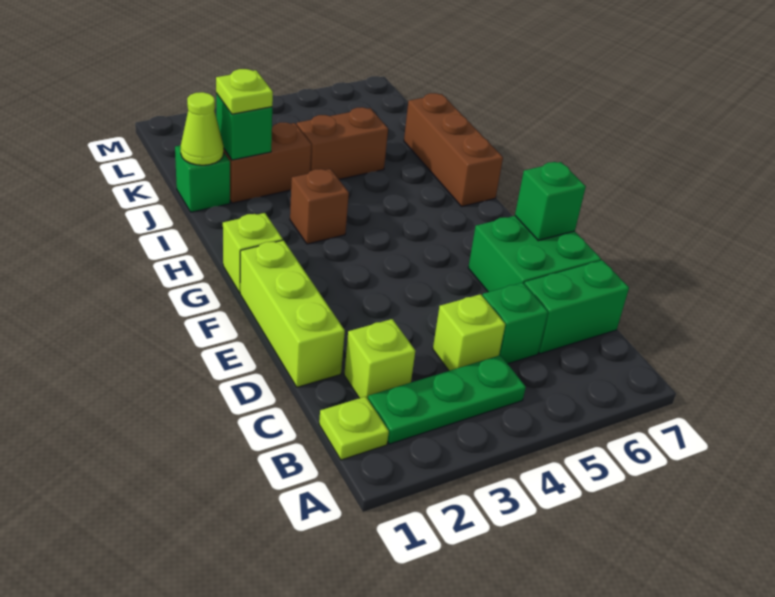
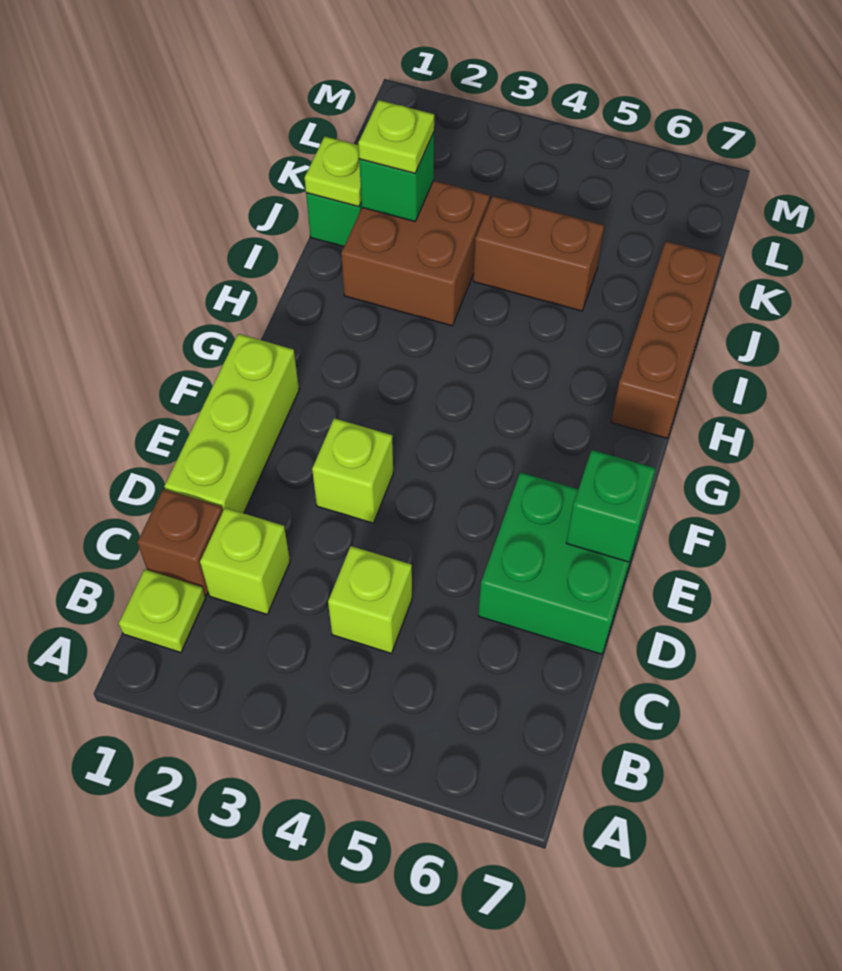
green plate B2:B4 level 1 -> none
green brick C5 level 1 -> none
green brick C6:C7 level 1 -> none
lime brick G1 level 1 -> lime brick E3 level 1
brown brick H3 level 1 -> brown brick C1 level 1
lime cone J1 level 2 -> lime plate J1 level 2
brown brick J2:J3 level 1 -> brown brick I2:J3 level 1

